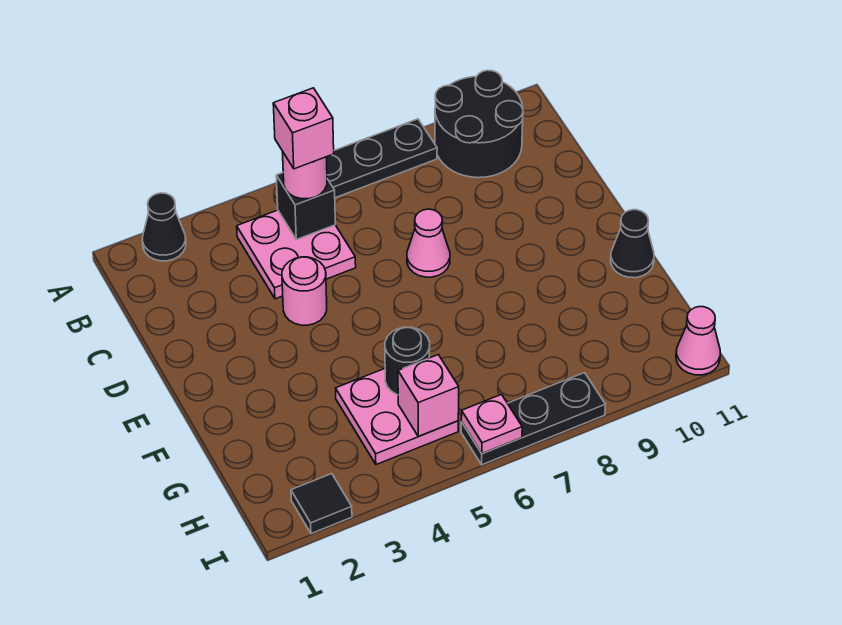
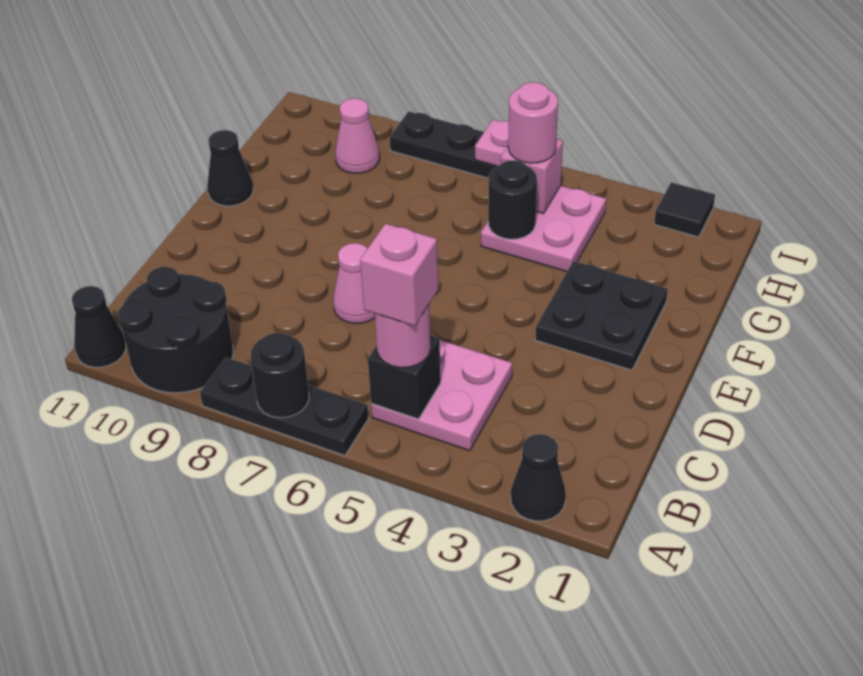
none -> black round brick A7 level 2
none -> black cone A11 level 1
pink round brick D4 level 1 -> pink round brick H5 level 3
none -> black plate E2:F3 level 1
pink cone I11 level 1 -> pink cone H9 level 1

